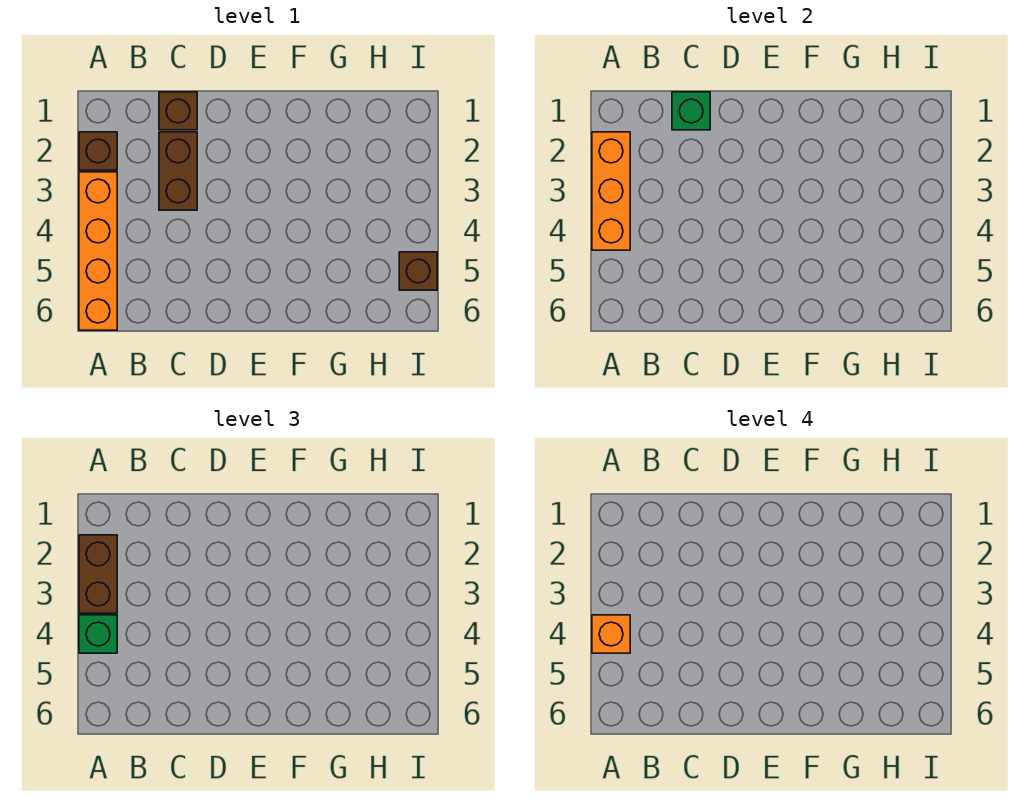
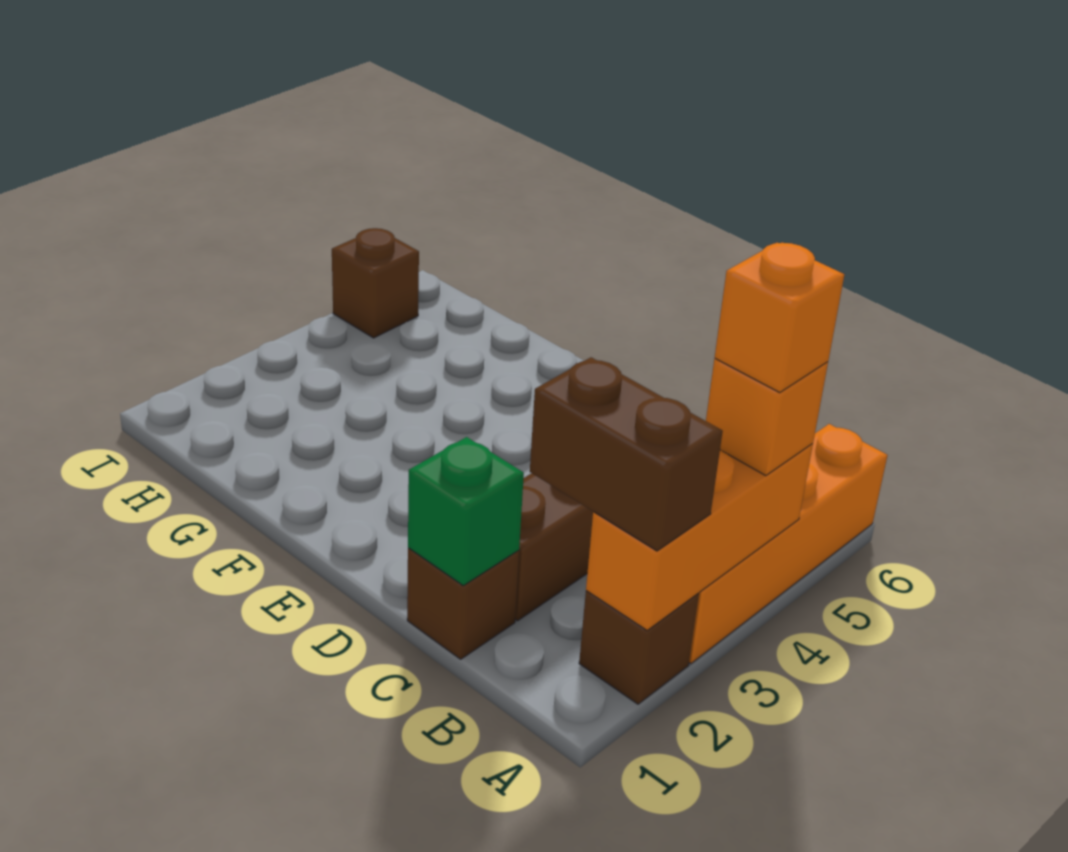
brown brick A2:A3 level 3 -> brown brick A2:B2 level 3
green brick A4 level 3 -> orange brick A4 level 3

